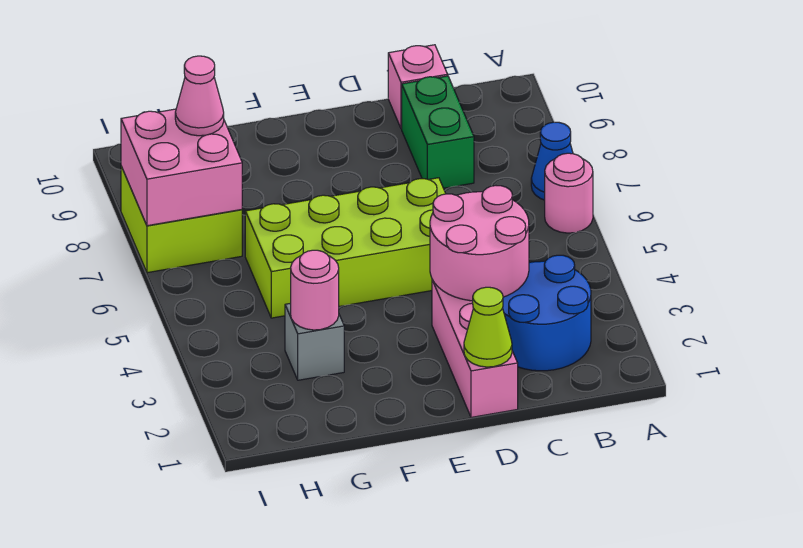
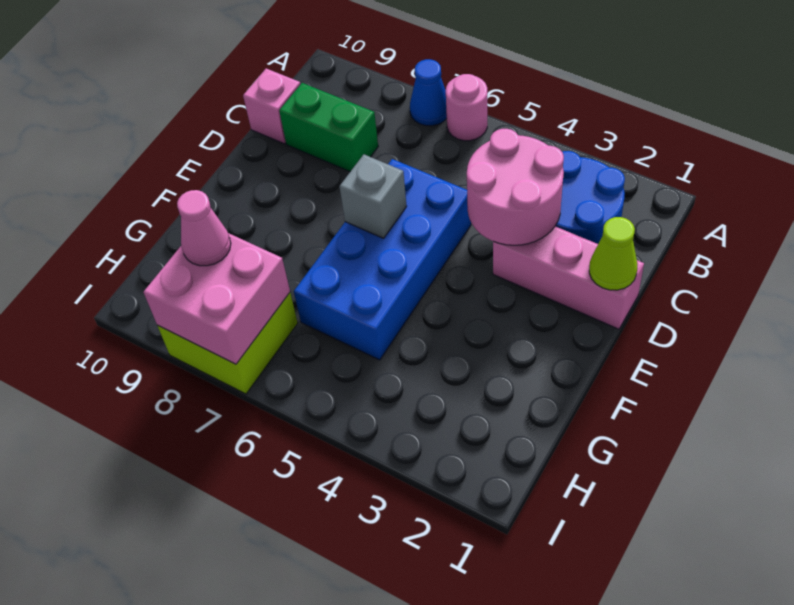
lime brick D5:G6 level 1 -> blue brick D5:G6 level 1
grey brick G3 level 1 -> grey brick E6 level 2
pink round brick G3 level 2 -> none

